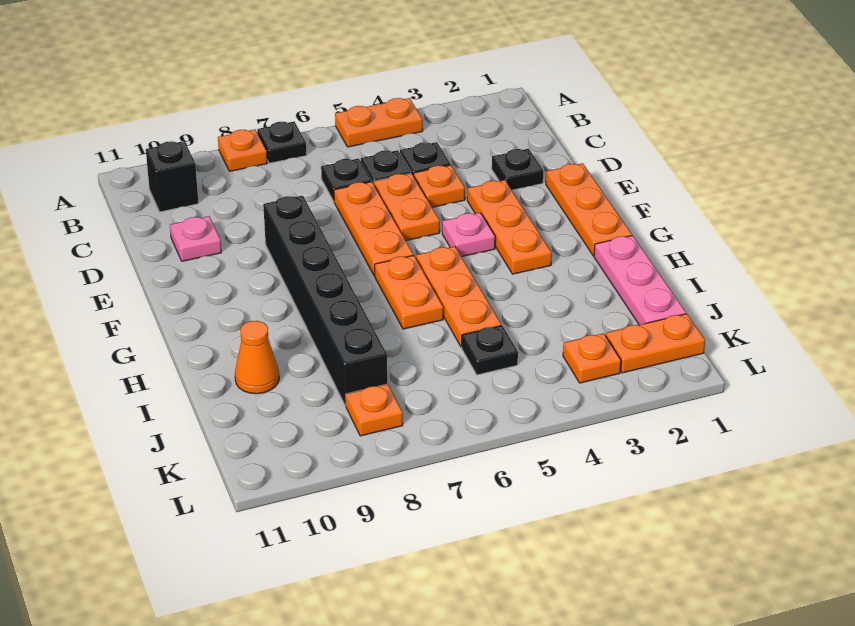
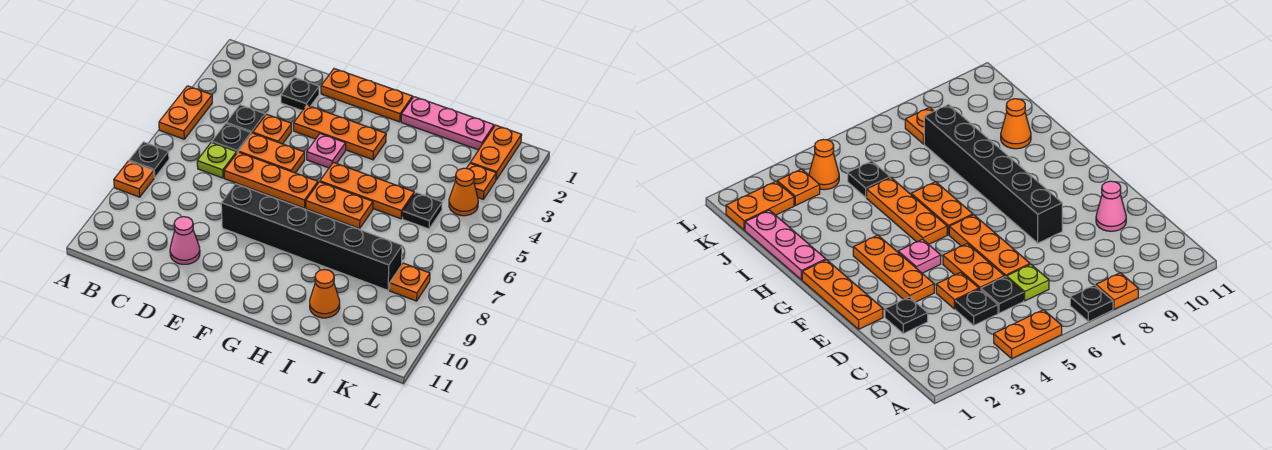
black brick B10 level 1 -> none
black plate C6 level 1 -> lime plate C6 level 1
pink plate D10 level 1 -> pink cone D10 level 1
none -> orange cone K4 level 1

